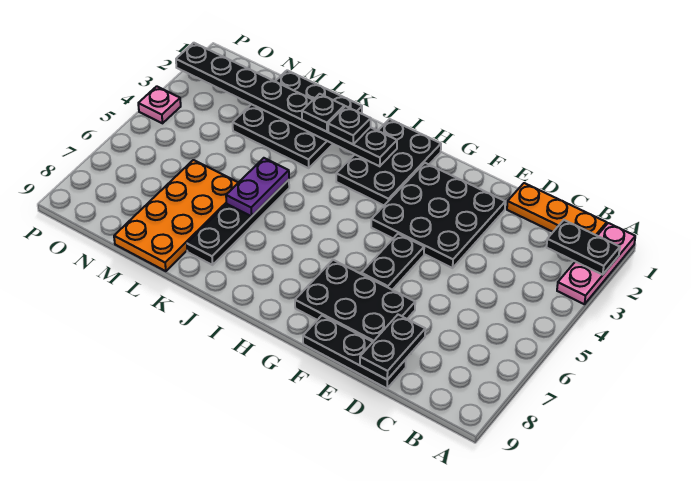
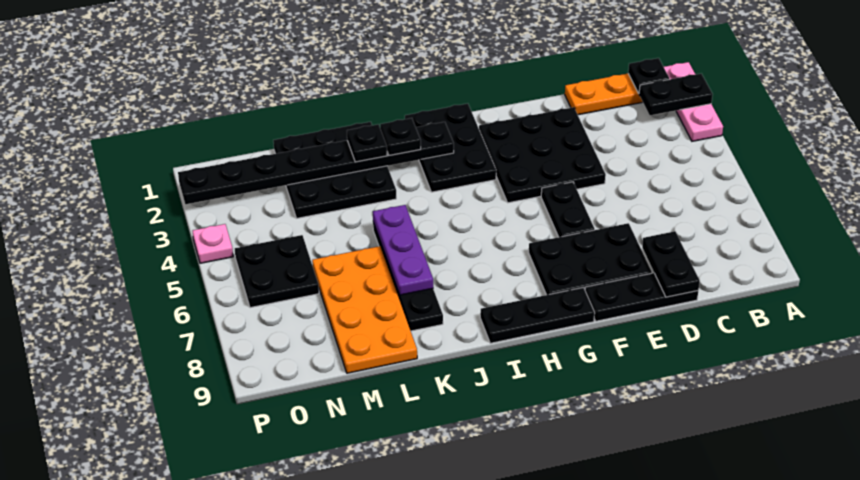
none -> black plate B1 level 2
none -> black plate G9:I9 level 1
purple plate K5:K6 level 2 -> purple plate K5:K7 level 2
none -> black plate N5:O6 level 1

